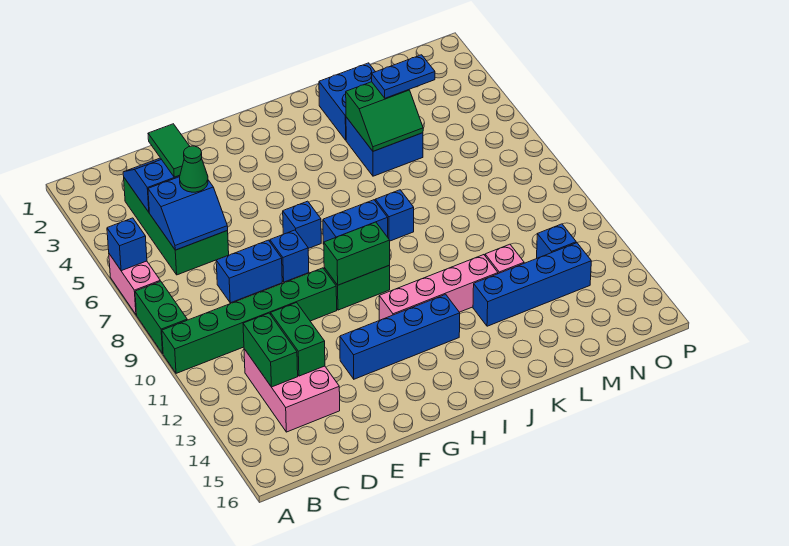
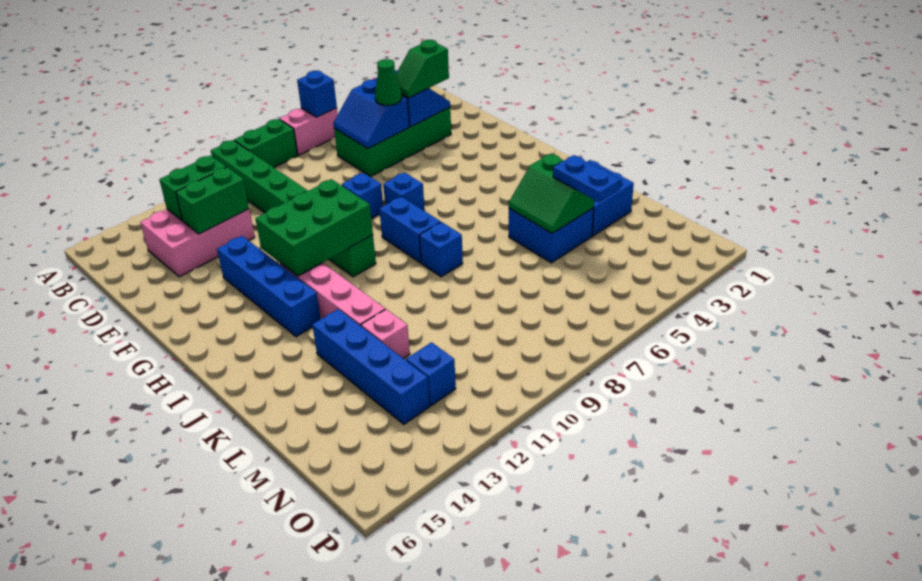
green tile D3:D4 level 3 -> green slope D3:D4 level 3 top 3
blue brick D8:E8 level 1 -> none
green brick G10:H10 level 2 -> green brick G10:H12 level 2

